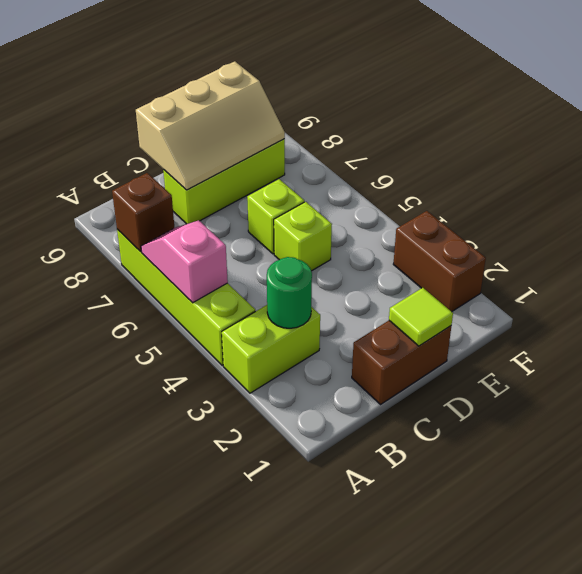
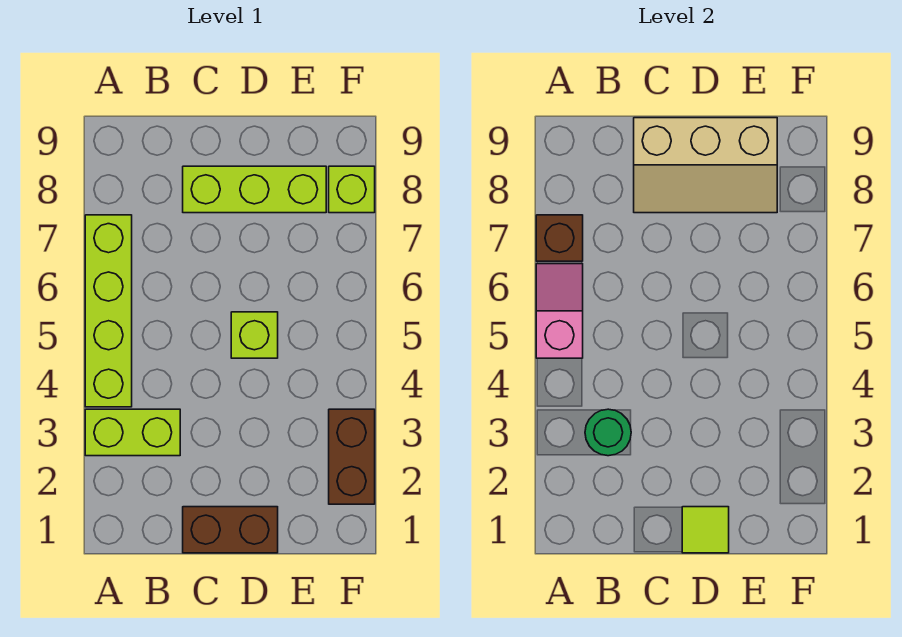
lime brick D6 level 1 -> lime brick F8 level 1

